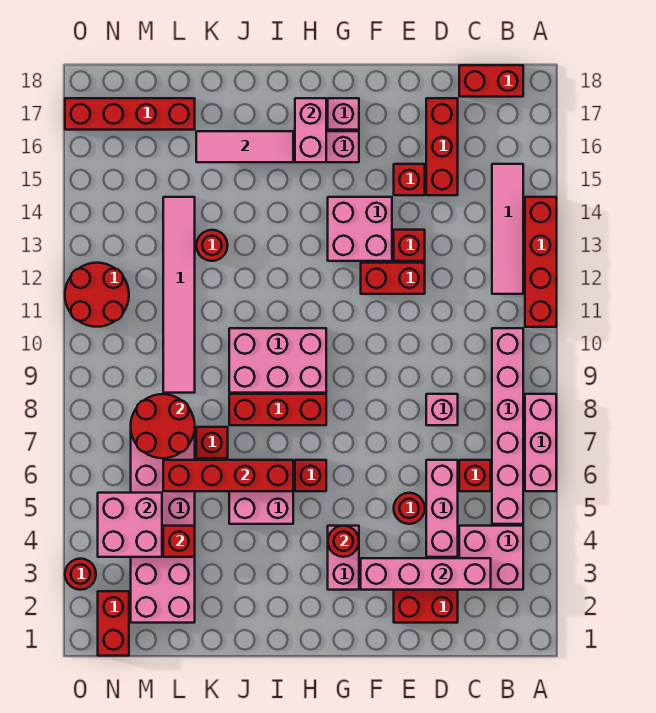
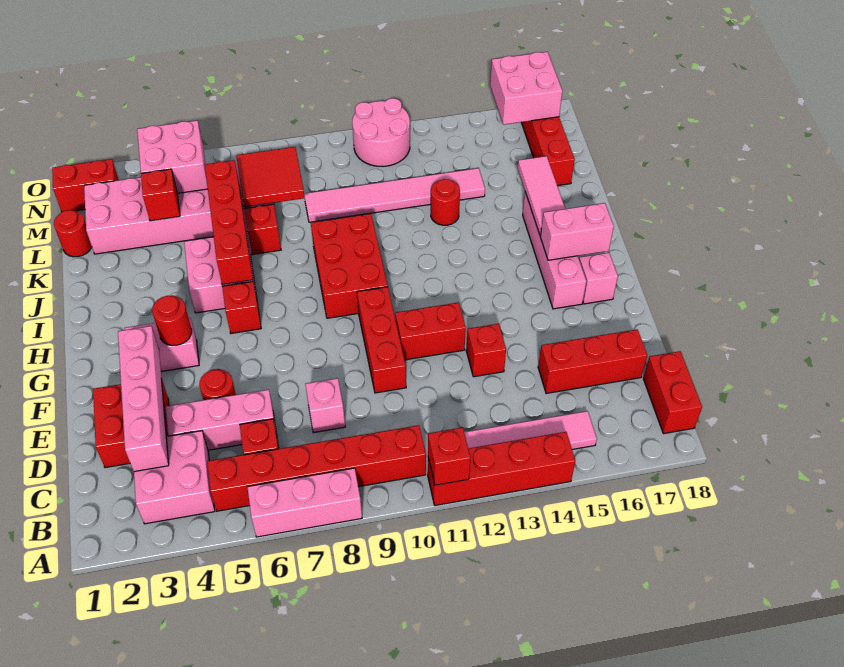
pink brick B5:B10 level 1 -> red brick B5:B10 level 1
red brick E12:F12 level 1 -> red brick F11:F12 level 1
red brick E15 level 1 -> red brick A11 level 2
pink brick F13:G14 level 1 -> pink brick N16:O17 level 2
red brick H8:J8 level 1 -> red brick E10:G10 level 1
pink brick H9:J10 level 1 -> red brick H9:J10 level 1
red round brick L7:M8 level 2 -> red tile L7:M8 level 2
red round brick N11:O12 level 1 -> pink round brick N11:O12 level 1
red round brick O3 level 1 -> red round brick L1 level 1

